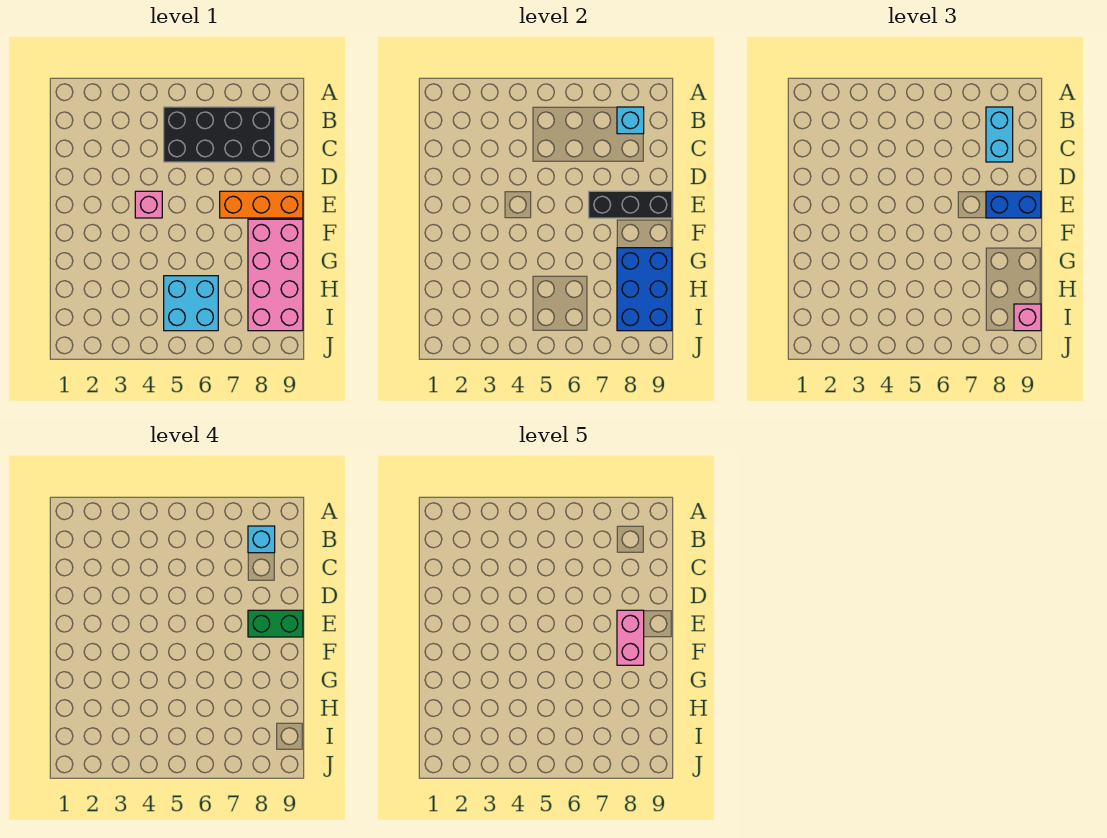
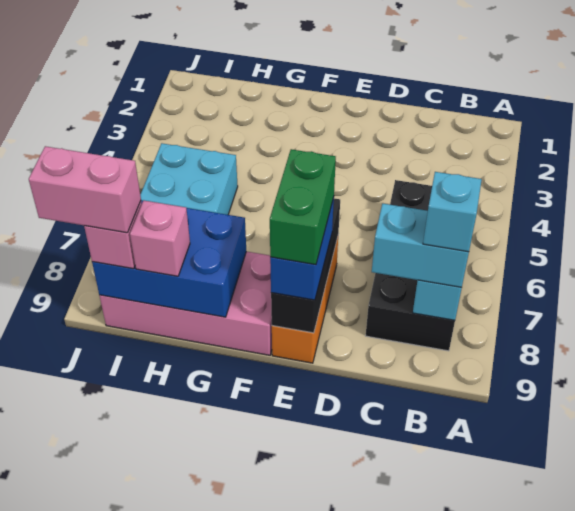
pink brick E4 level 1 -> pink brick H9 level 3
pink brick E8:F8 level 5 -> pink brick I9:J9 level 4

